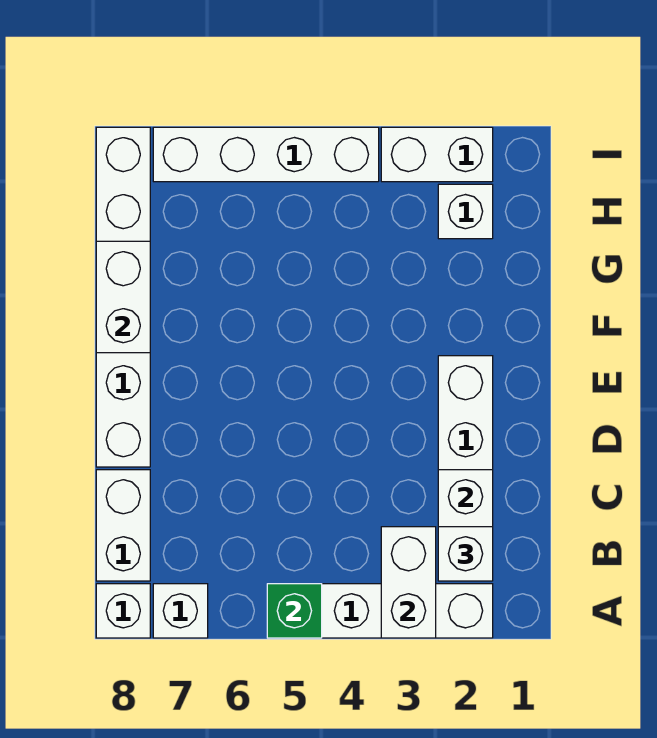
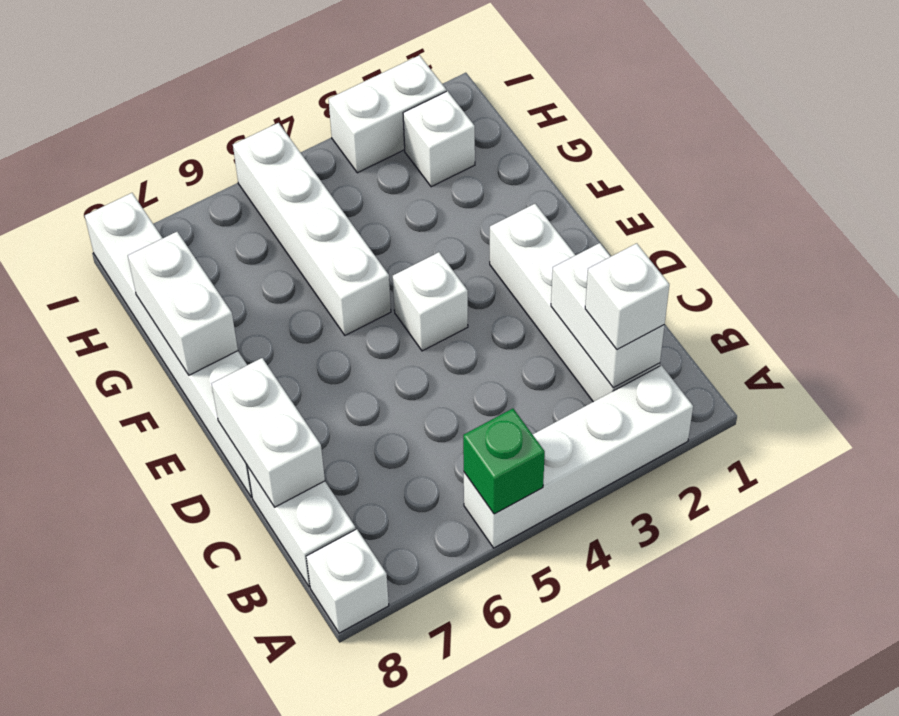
white brick A3:B3 level 2 -> white brick C8:D8 level 2
white brick A7 level 1 -> white brick E4 level 1
white brick I4:I7 level 1 -> white brick F5:I5 level 1

